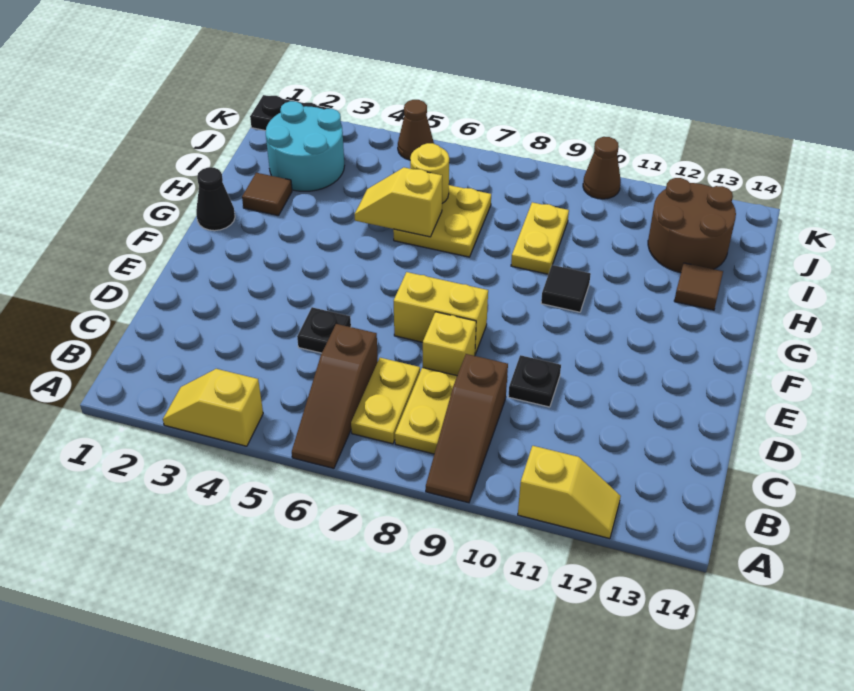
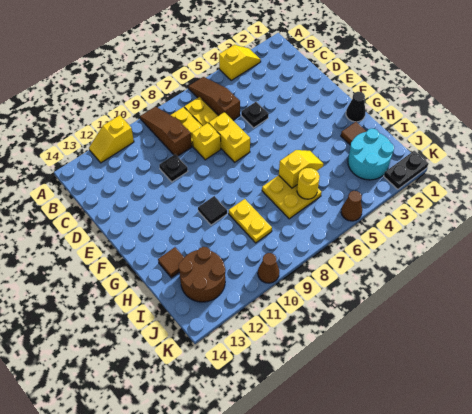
yellow brick E7:E8 level 1 -> yellow brick D7:E7 level 1

